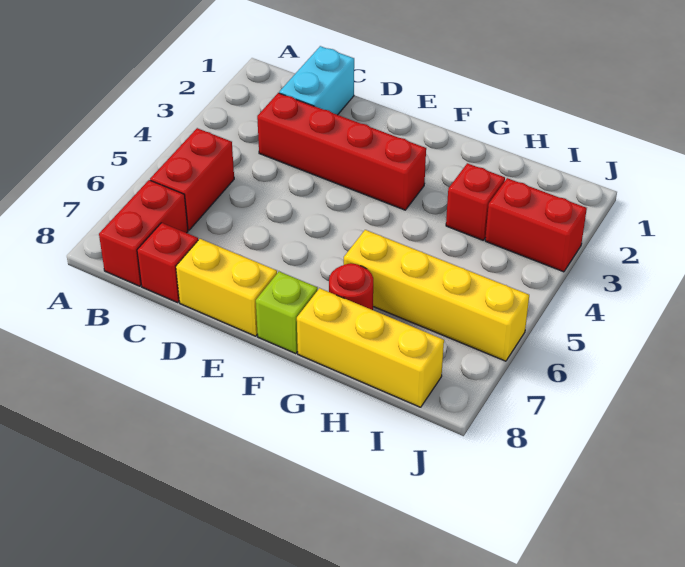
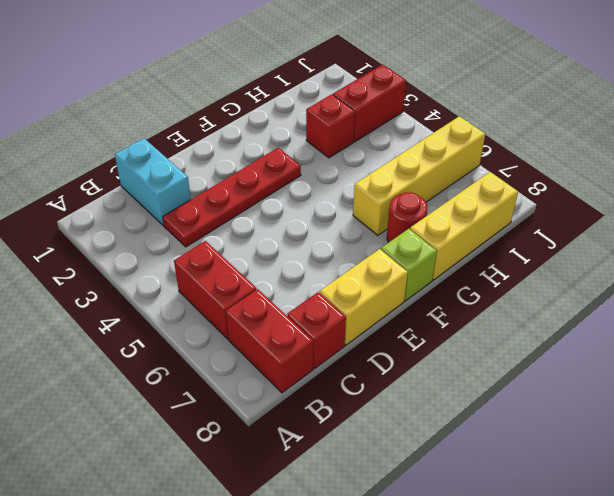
red brick C3:F3 level 1 -> red plate C3:F3 level 1

